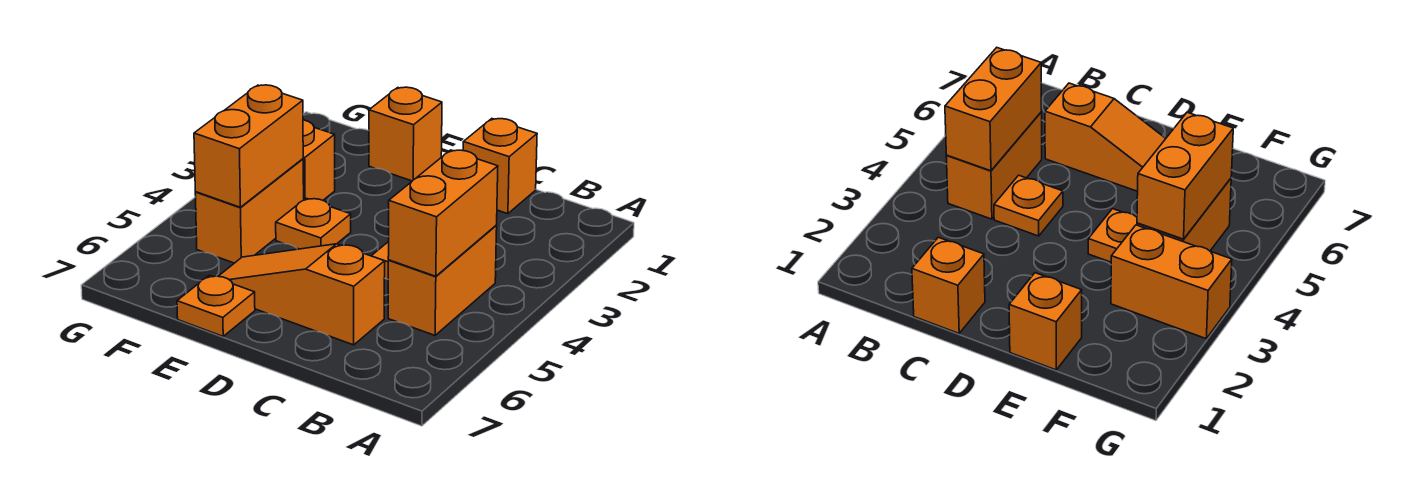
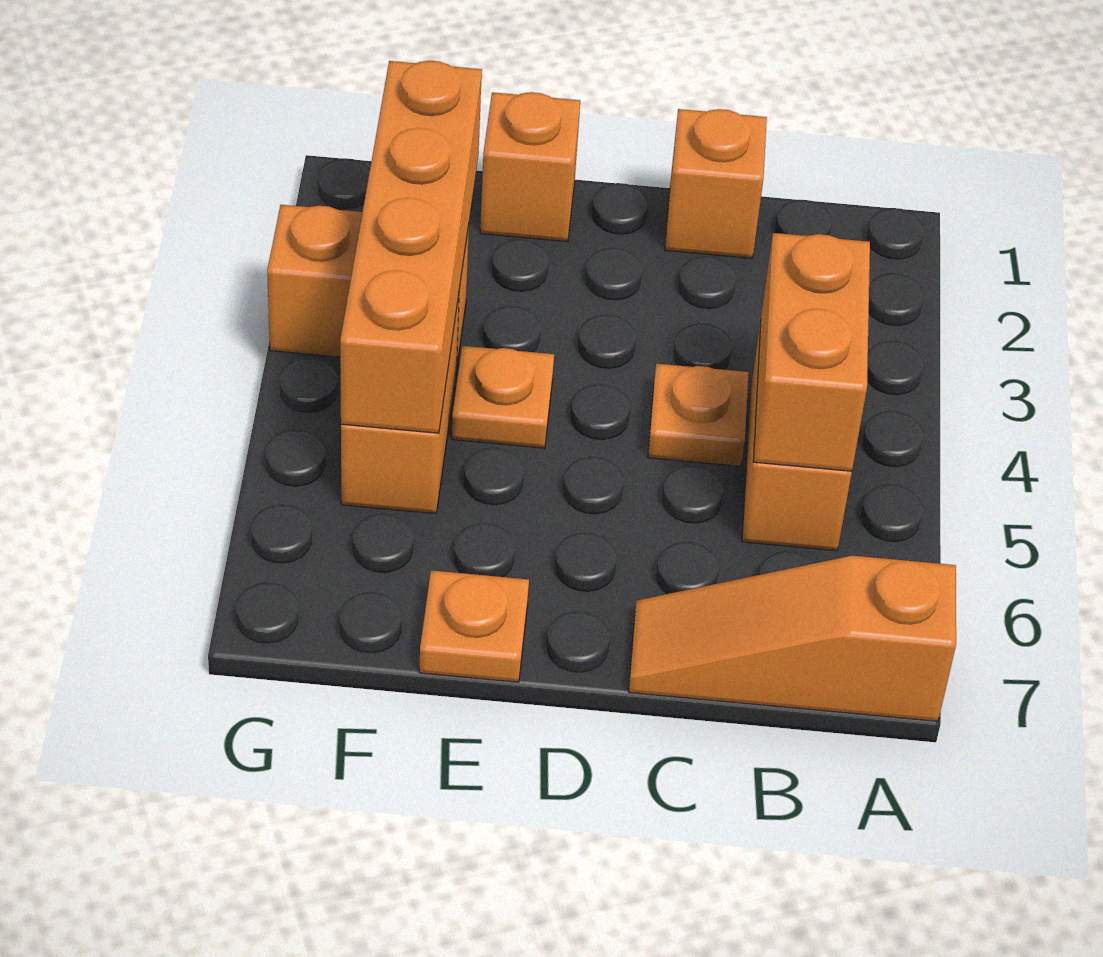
orange slope C6:E6 level 1 top C -> orange slope A7:C7 level 1 top A
orange brick F4:F5 level 2 -> orange brick F2:F5 level 2

